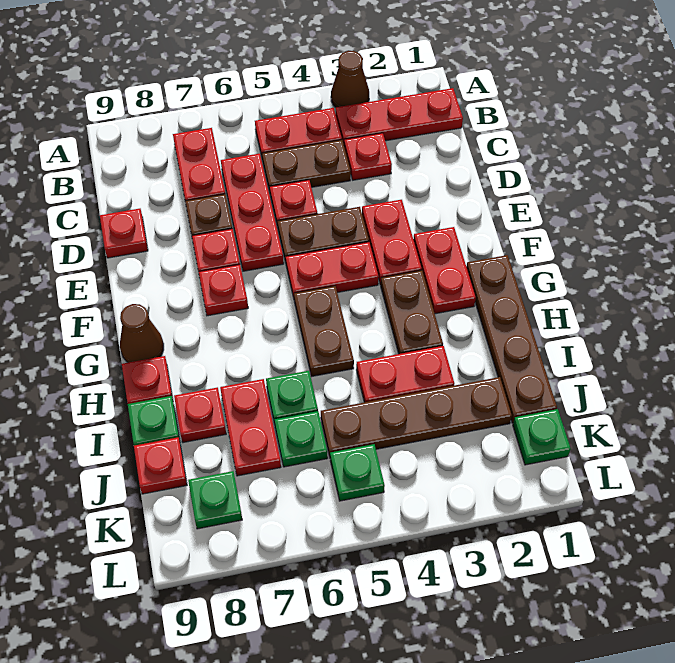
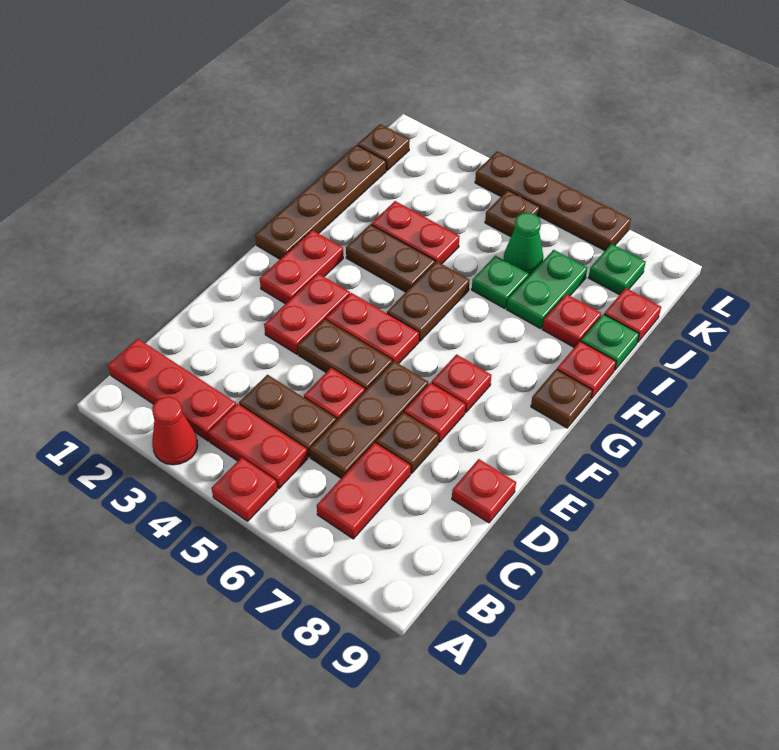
brown cone A3 level 1 -> red cone A3 level 1
red plate C3 level 1 -> red plate A5 level 1
red plate C6:E6 level 1 -> brown plate C6:E6 level 1
brown plate G3:H3 level 1 -> brown plate H3:H4 level 1
brown cone G9 level 1 -> brown plate G9 level 1
red plate I7:J7 level 1 -> green plate I7:J7 level 1
brown plate J2:J5 level 1 -> brown plate L4:L7 level 1
green plate J6 level 1 -> green cone J6 level 1
green plate K1 level 1 -> brown plate K1 level 1
green plate K5 level 1 -> brown plate K5 level 1

